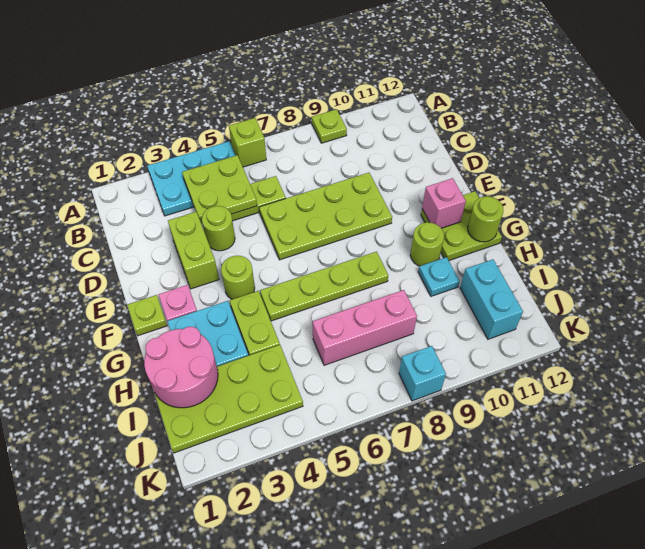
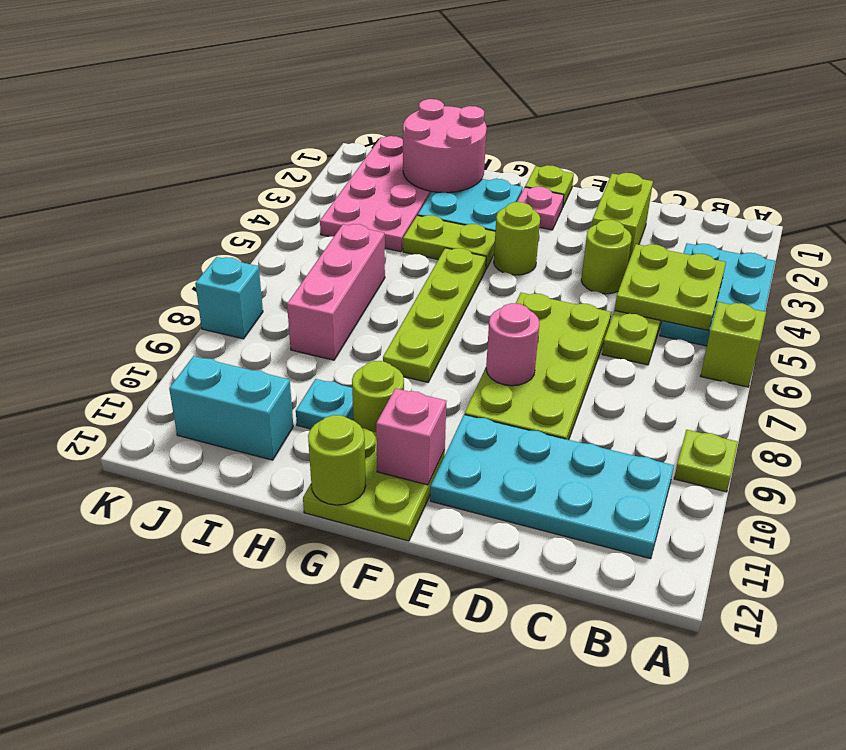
none -> cyan plate B10:E11 level 1
lime brick D3:E3 level 1 -> lime brick D2:D3 level 1
none -> pink round brick E8 level 2
lime plate I1:J4 level 1 -> pink plate I1:J4 level 1

